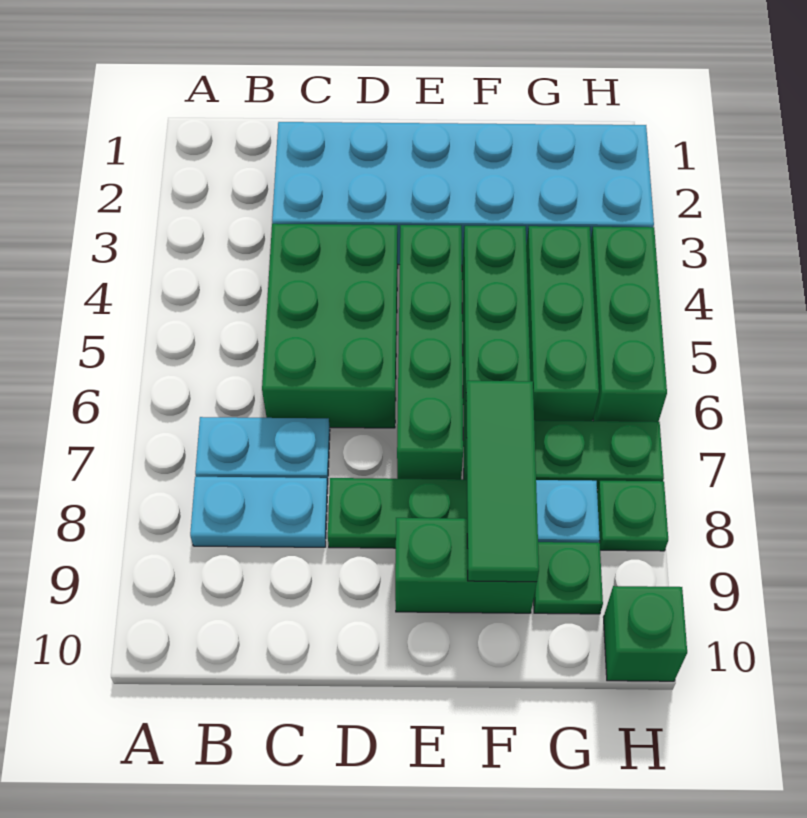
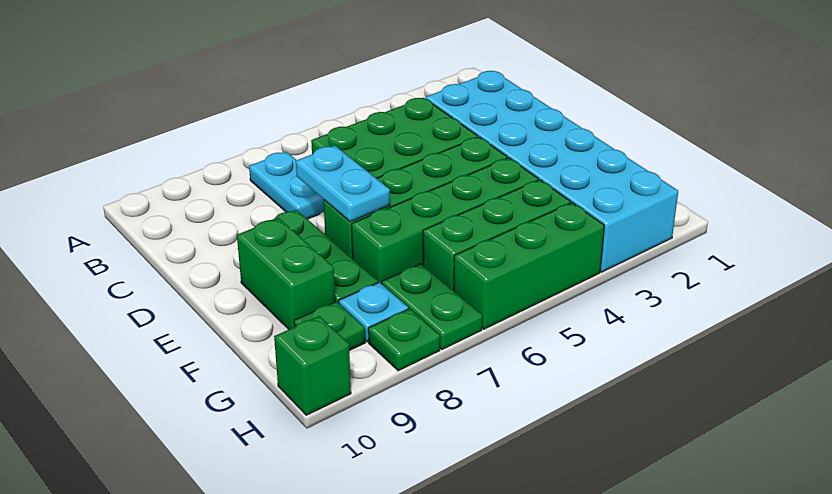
cyan plate B8:C8 level 1 -> cyan plate D7:E7 level 2
green tile F7:F9 level 2 -> none

